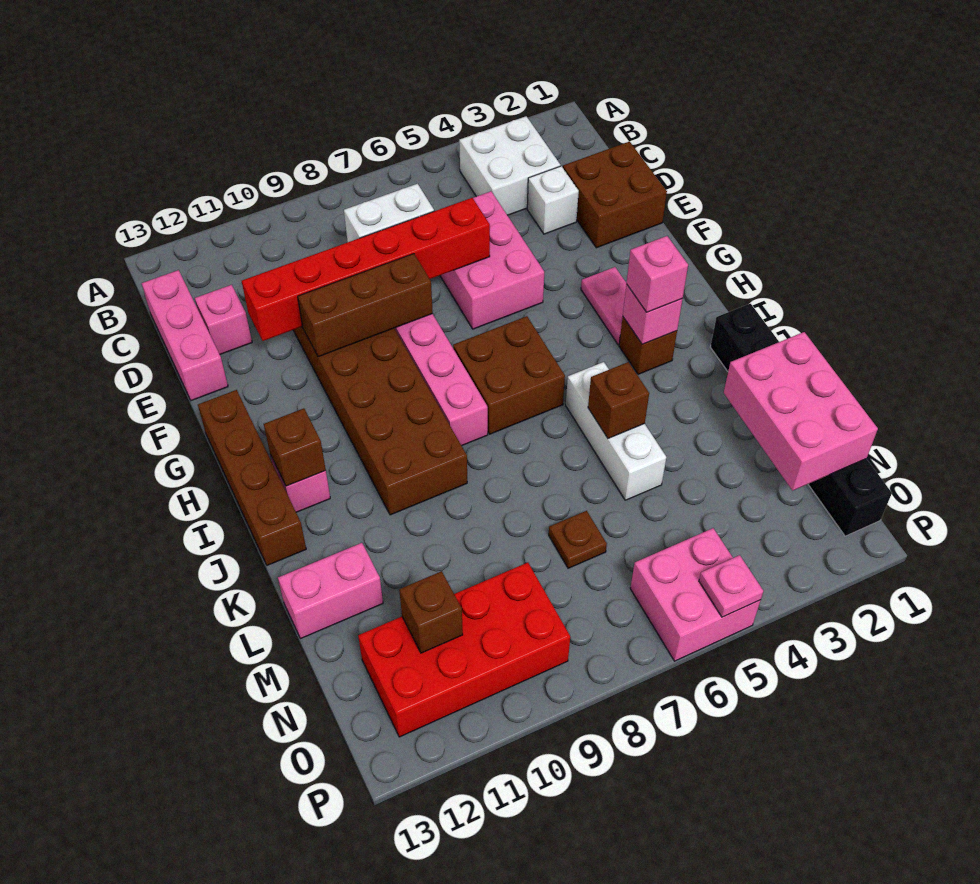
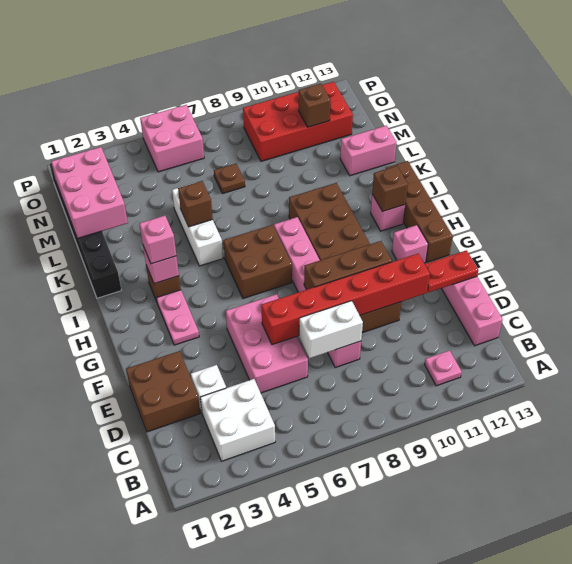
pink brick D12 level 1 -> pink brick G12 level 1
none -> red plate E12:E13 level 2
pink plate P5 level 2 -> pink plate B11 level 1

